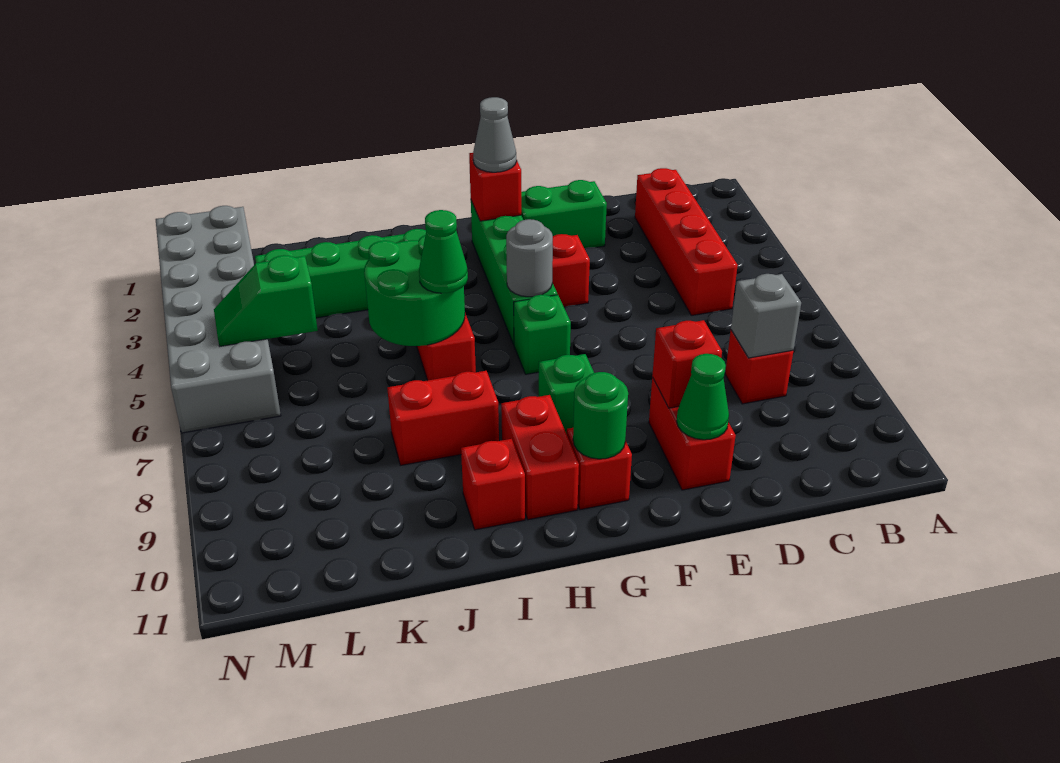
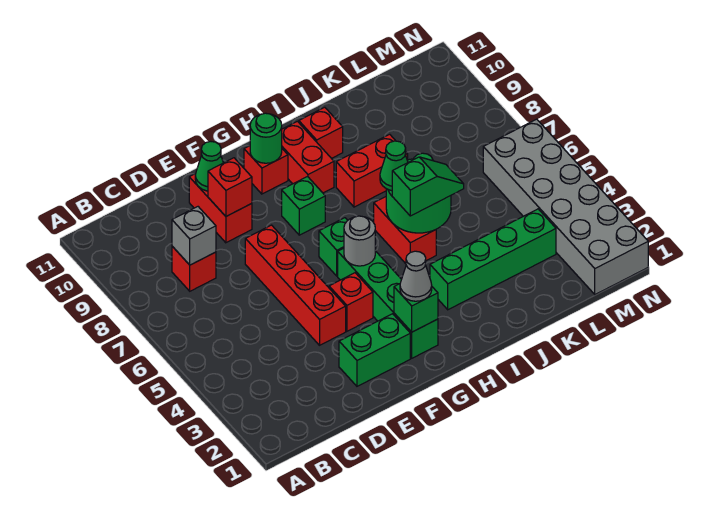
red brick C2:C5 level 1 -> red brick E4:E7 level 1
red brick G2 level 2 -> green brick G2 level 2
green slope L5:M5 level 2 top L -> green slope I5:J5 level 3 top I

